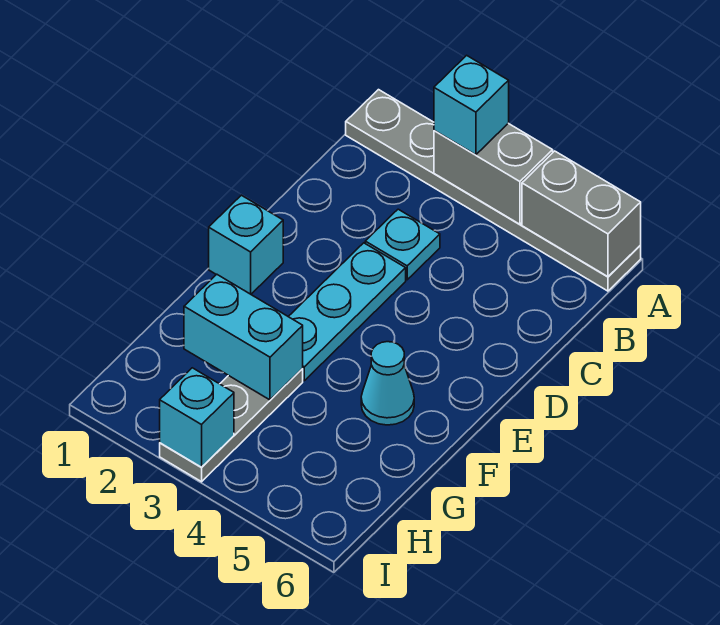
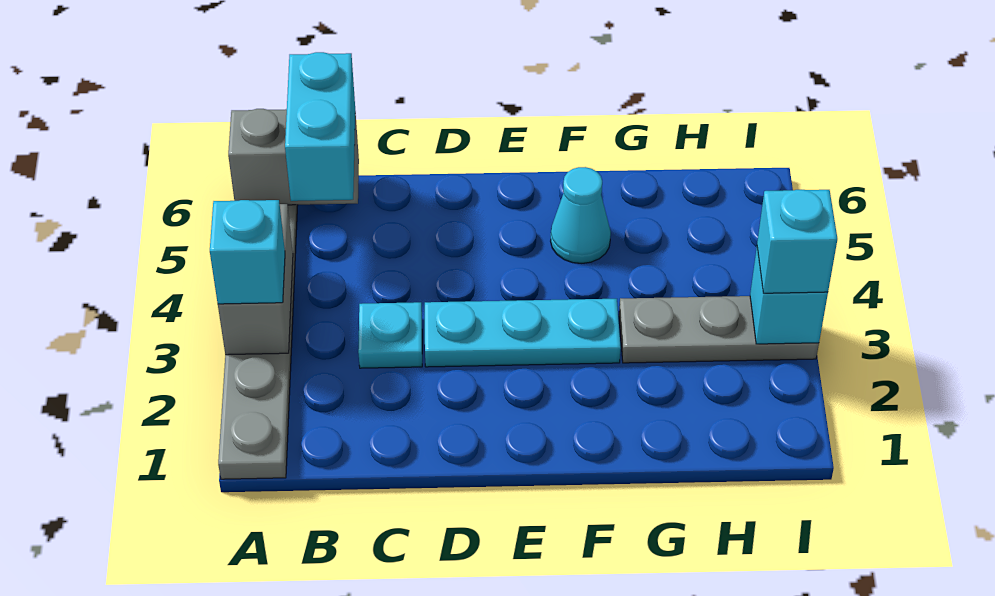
grey brick A5:A6 level 2 -> grey brick A6:B6 level 2
cyan brick E1 level 1 -> cyan brick I3 level 3
cyan brick G2:G3 level 2 -> cyan brick B5:B6 level 3

